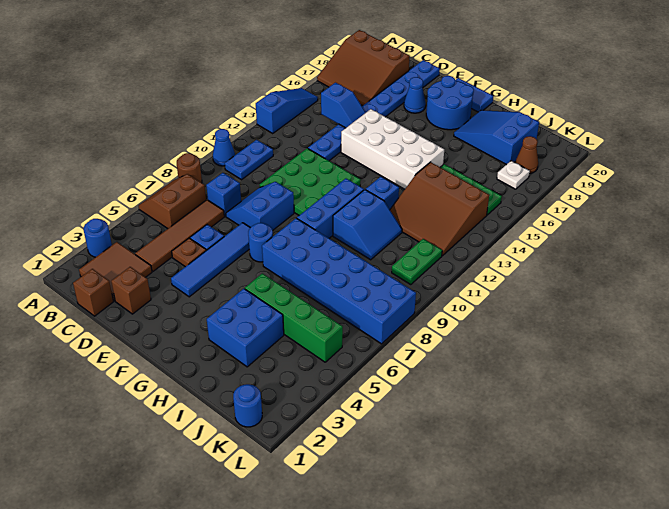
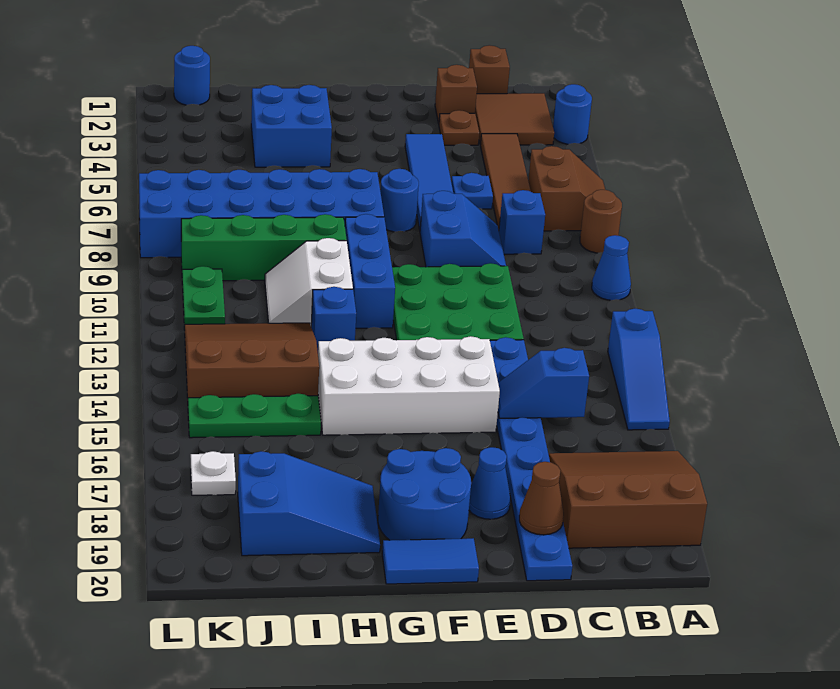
blue plate B10:B11 level 1 -> none
brown plate D5 level 1 -> brown plate D3 level 1
green brick H5:K5 level 1 -> green brick H9:K9 level 1
blue slope H10:I11 level 1 top H -> white slope H10:I11 level 1 top H
brown cone K18 level 1 -> brown cone D19 level 2

